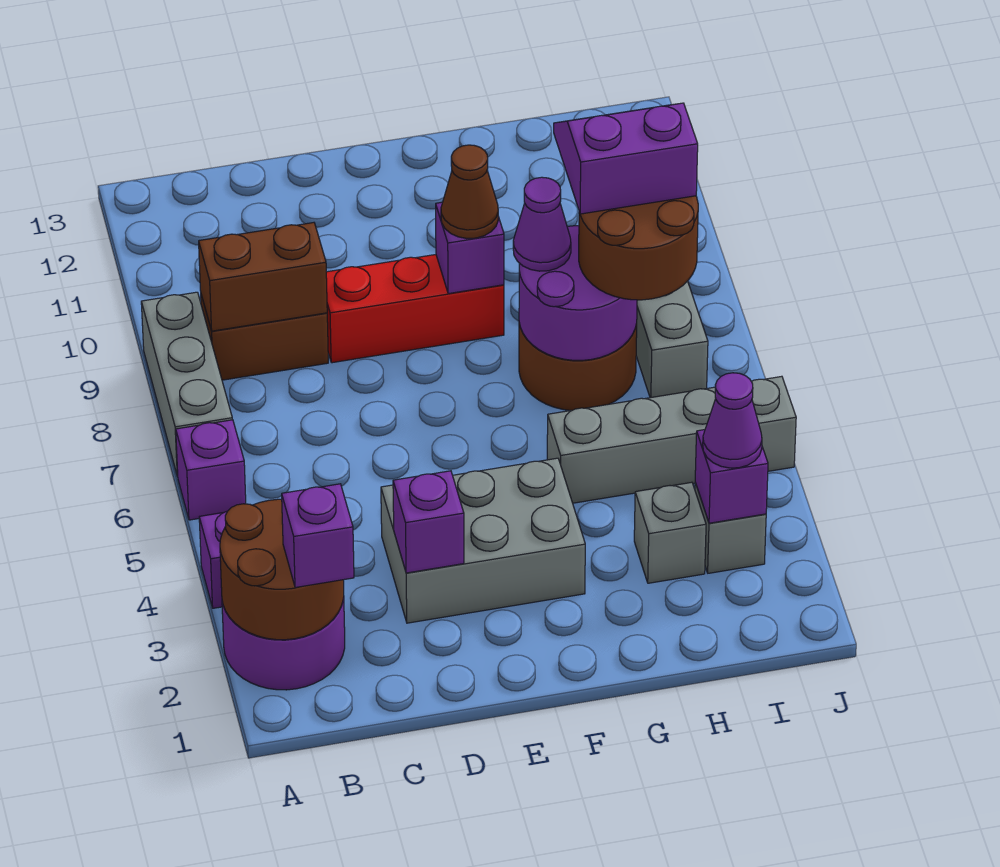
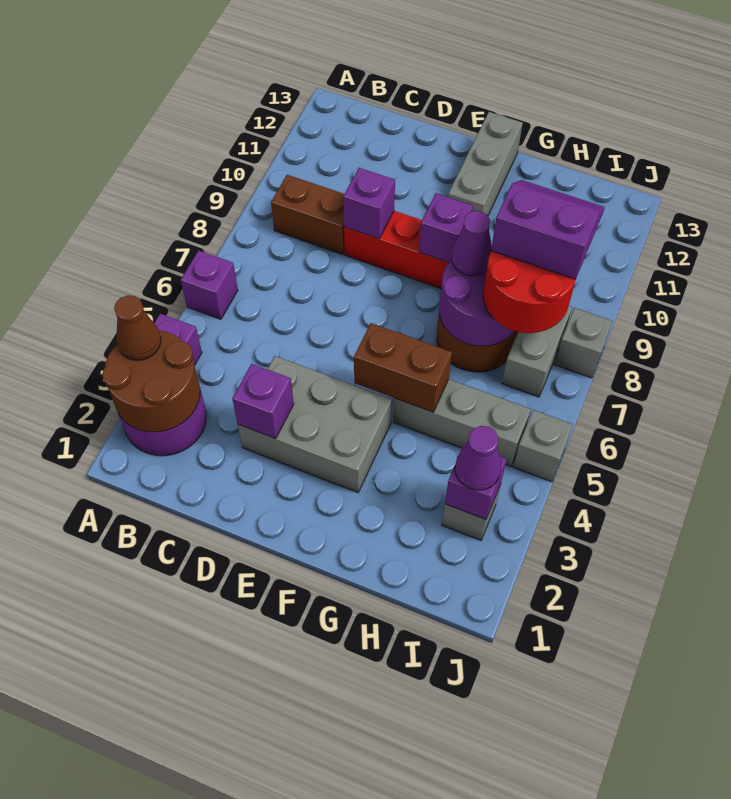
grey brick A7:A9 level 1 -> grey brick F11:F13 level 1
purple brick B2 level 3 -> purple brick D9 level 2
brown brick B9:C9 level 2 -> brown brick F5:G5 level 2
brown cone F9 level 3 -> brown cone A3 level 3
grey brick H3 level 1 -> grey brick J8 level 1
brown round brick H7:I8 level 3 -> red round brick H7:I8 level 3

